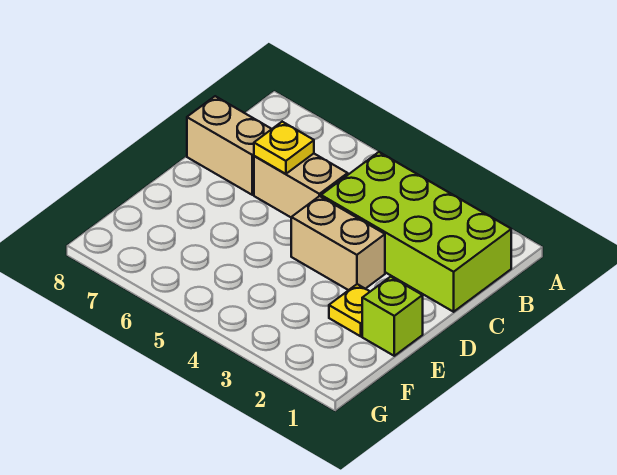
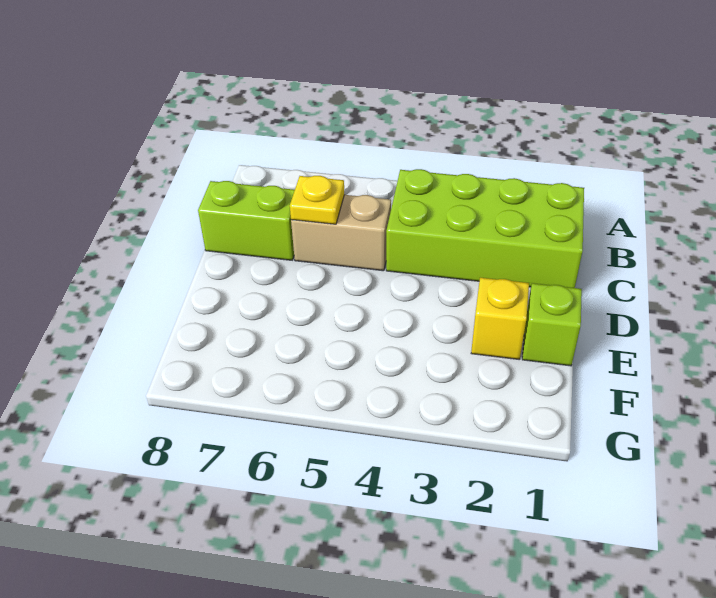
tan brick C7:C8 level 1 -> lime brick C7:C8 level 1
tan brick D3:D4 level 1 -> none
yellow plate E2 level 1 -> yellow brick E2 level 1

